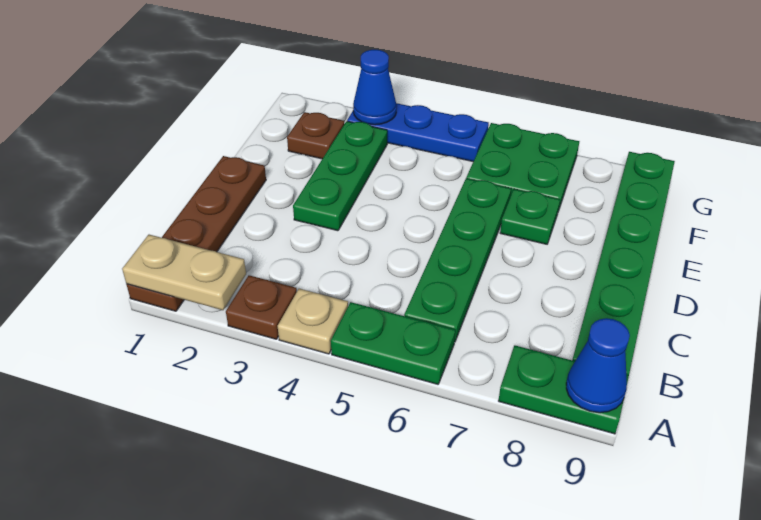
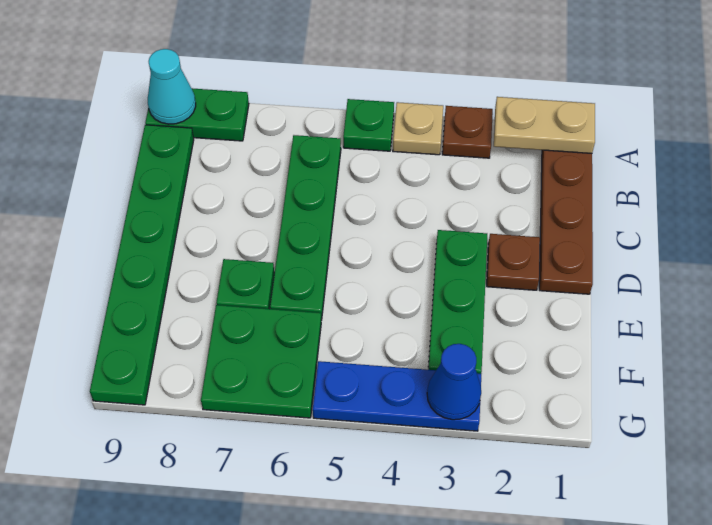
green plate A5:A6 level 1 -> green plate A5 level 1
blue cone A9 level 2 -> cyan cone A9 level 2
brown plate F2 level 1 -> brown plate D2 level 1

